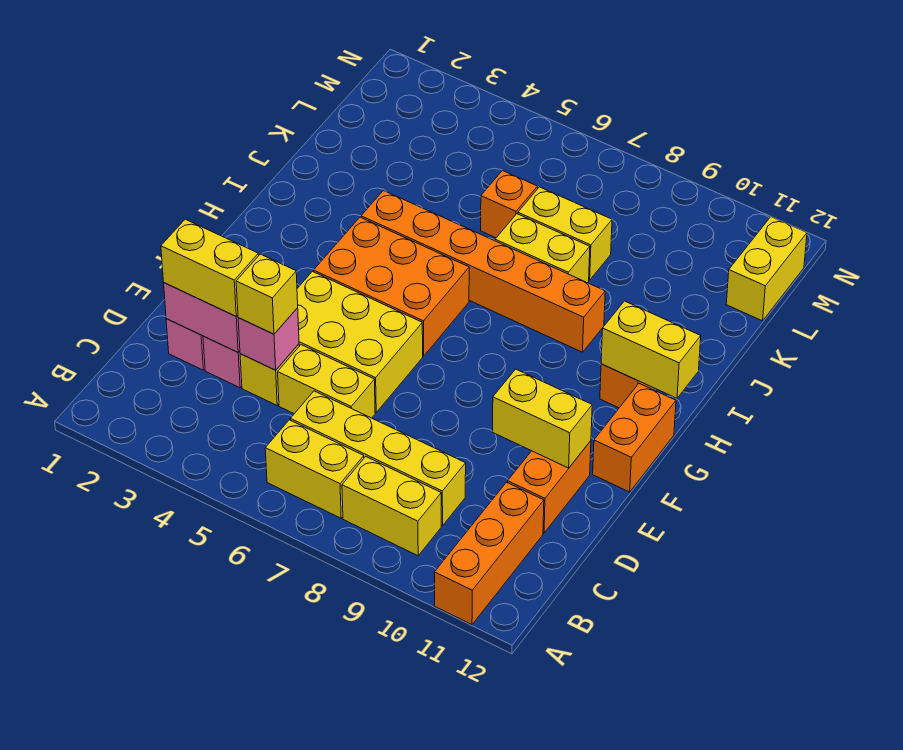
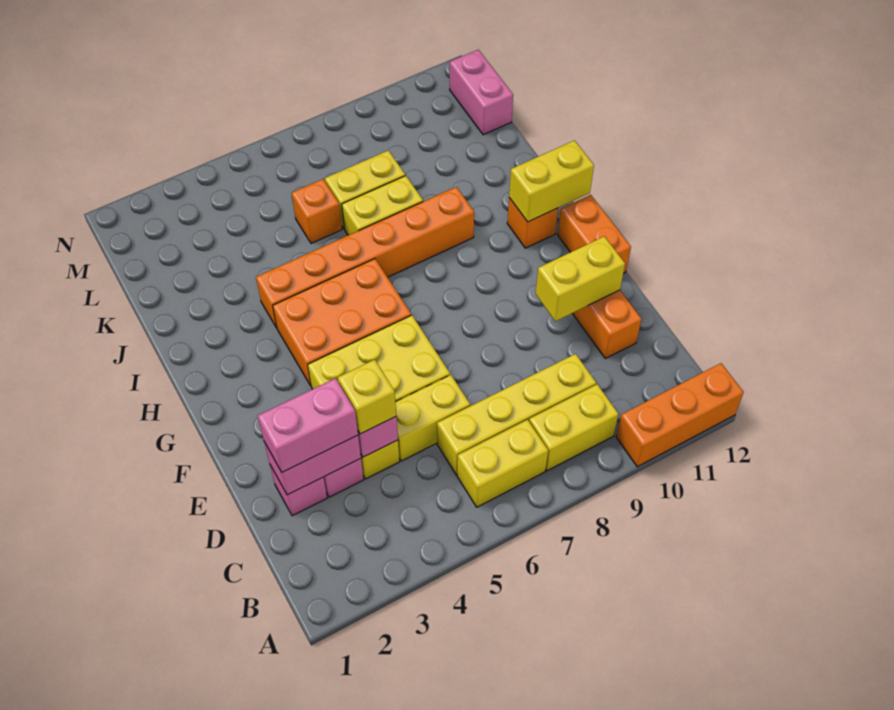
orange brick A11:C11 level 1 -> orange brick A10:A12 level 1
yellow brick D2:D3 level 3 -> pink brick D2:D3 level 3
yellow brick L12:M12 level 1 -> pink brick L12:M12 level 1

